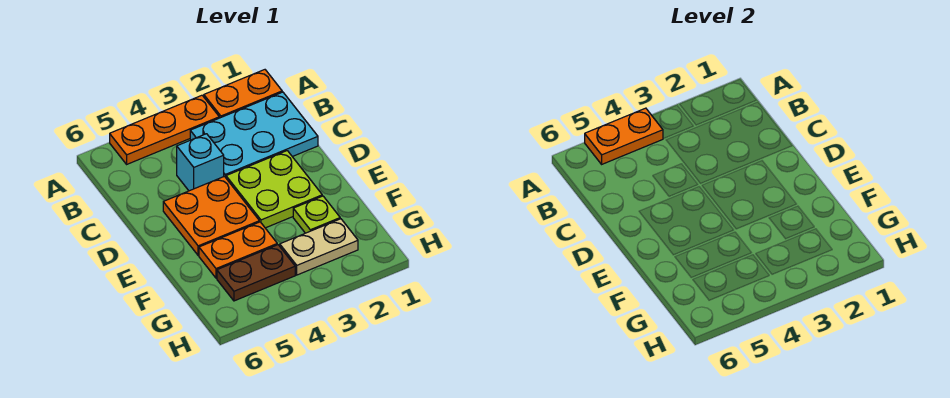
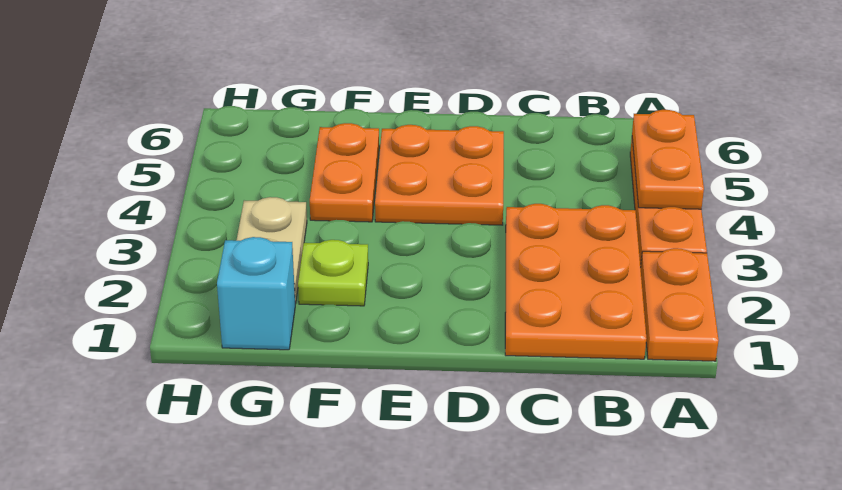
cyan plate B1:C3 level 1 -> orange plate B1:C3 level 1
cyan brick C4 level 1 -> cyan brick G1 level 1
lime plate D2:E3 level 1 -> none
brown plate G4:G5 level 1 -> none

